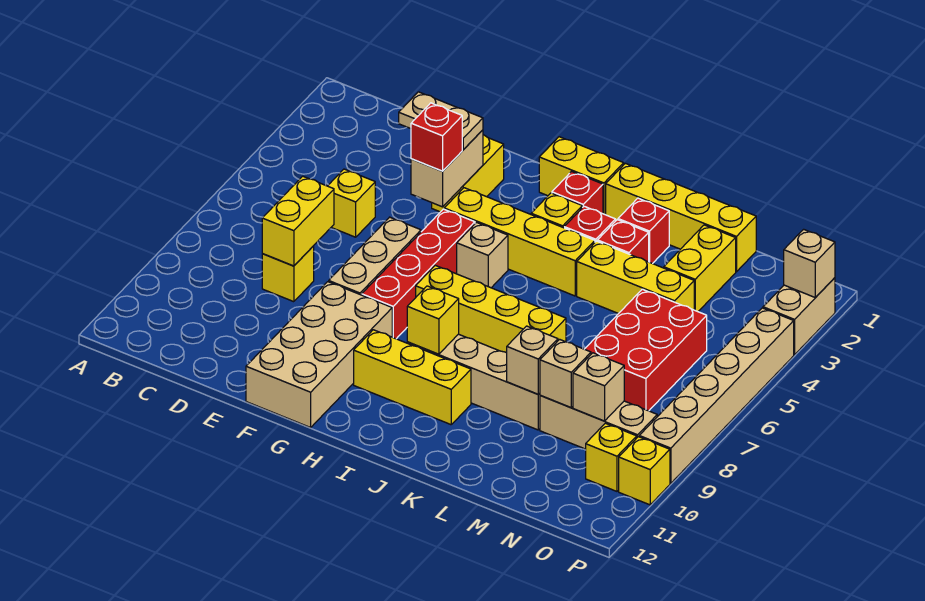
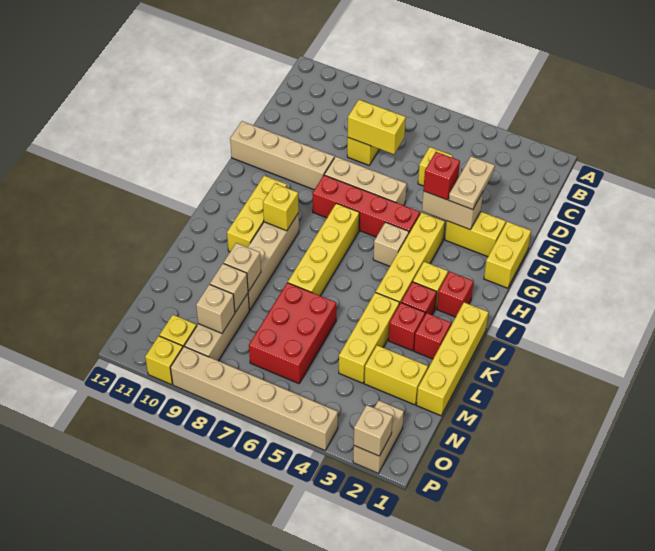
tan brick F9:G12 level 1 -> tan brick F9:F12 level 1
yellow brick H1:I1 level 1 -> yellow brick F1:G1 level 1
red brick M5:N7 level 1 -> red brick L6:N7 level 1
tan brick P2:P3 level 1 -> tan brick O2:P2 level 1

